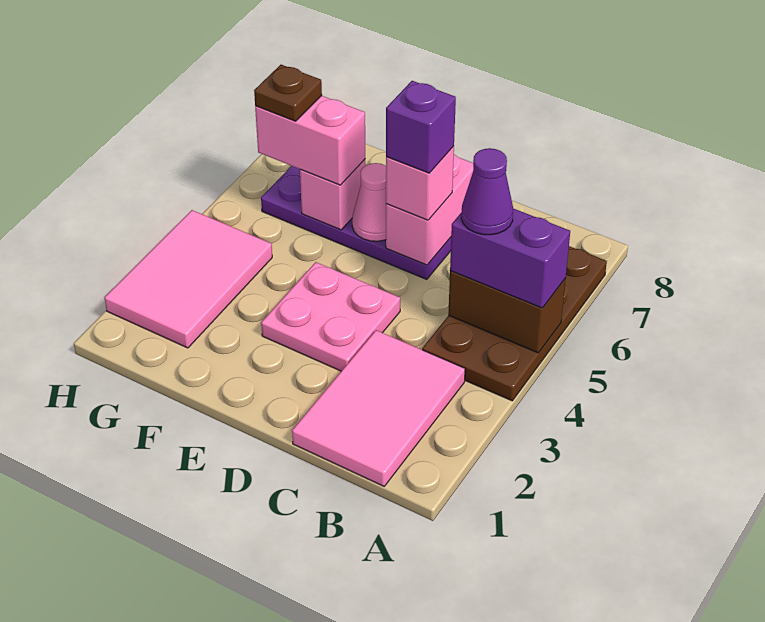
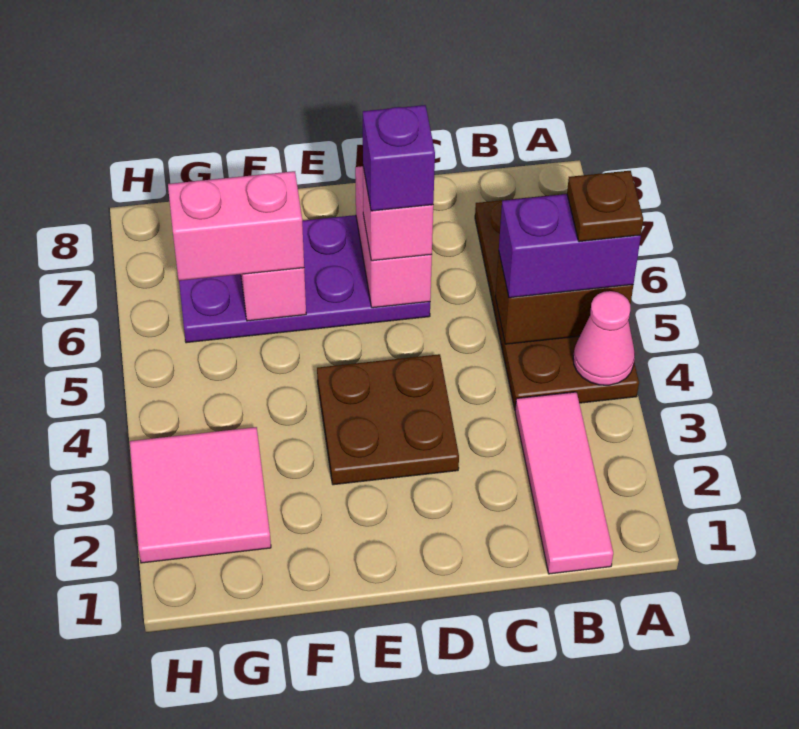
pink tile B1:C3 level 1 -> pink tile B1:B3 level 1
purple cone B5 level 4 -> none
pink plate D3:E4 level 1 -> brown plate D3:E4 level 1
pink cone E6 level 2 -> pink cone A4 level 2
pink tile G2:H4 level 1 -> pink tile G2:H3 level 1
brown plate G6 level 4 -> brown plate A5 level 4

